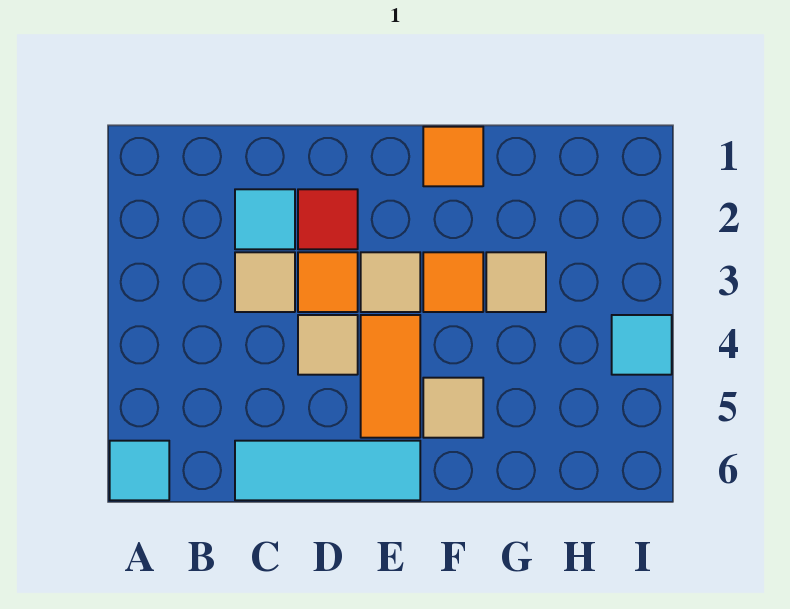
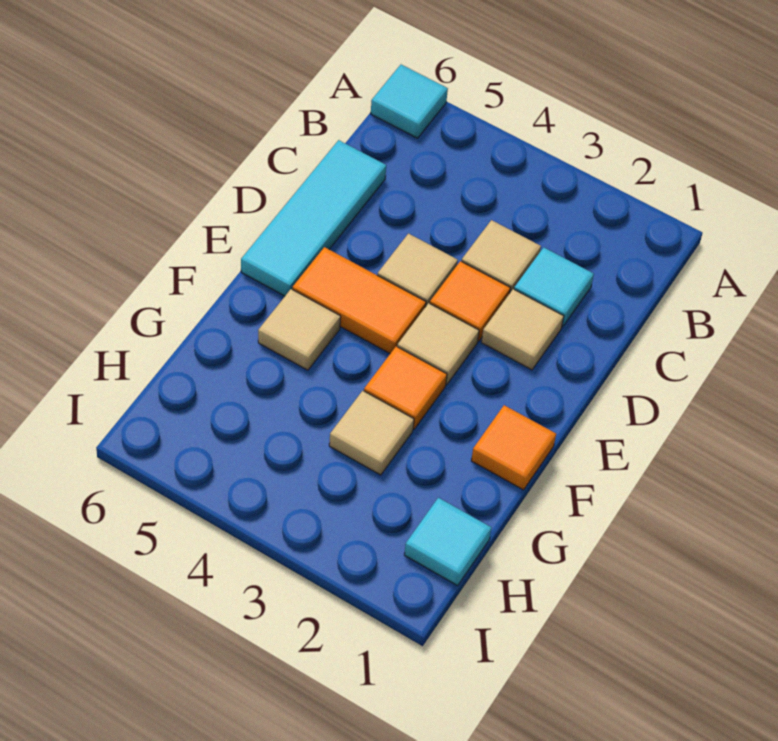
red tile D2 level 1 -> tan tile D2 level 1
cyan tile I4 level 1 -> cyan tile H1 level 1

